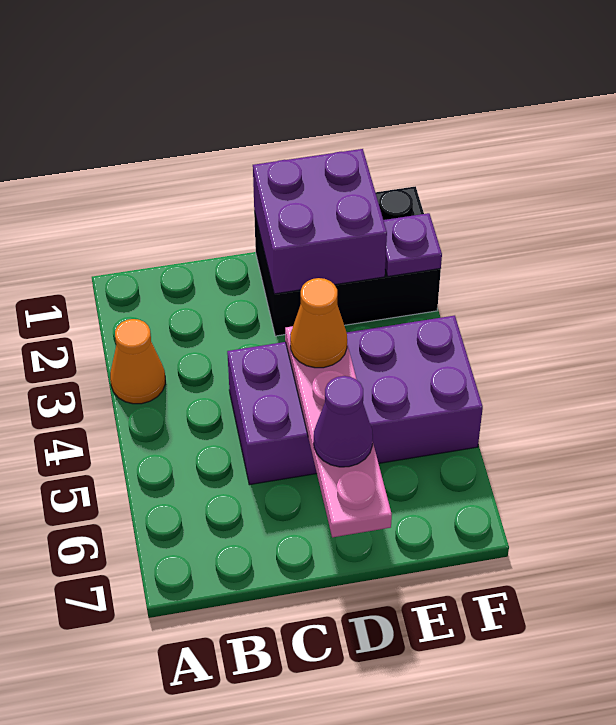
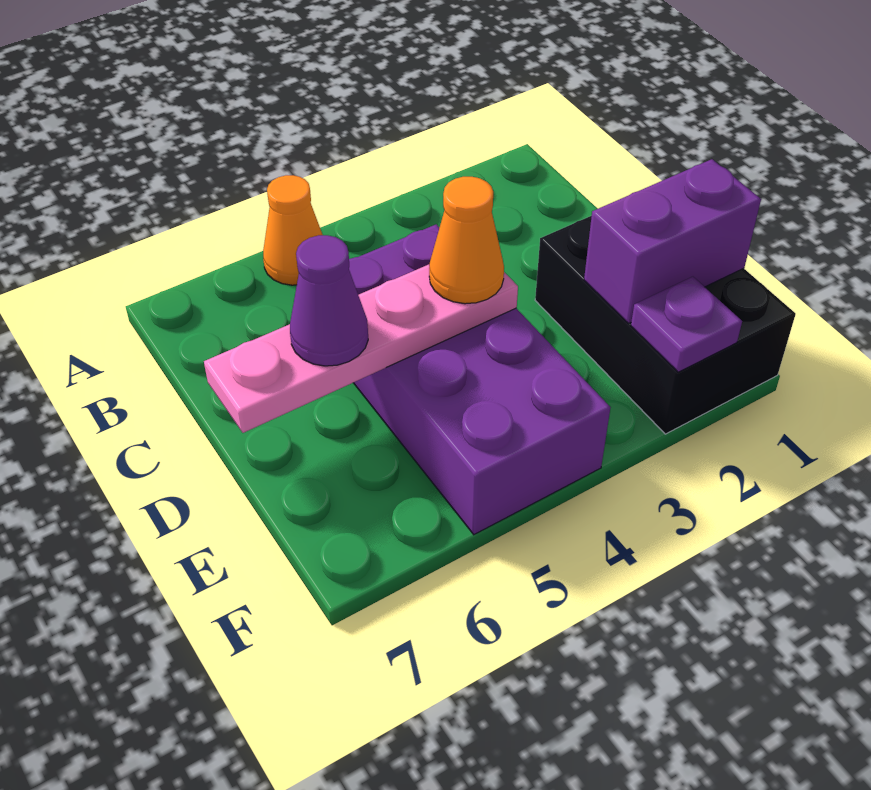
orange cone A3 level 1 -> orange cone A5 level 1
purple brick D1:E2 level 2 -> purple brick E1:E2 level 2

